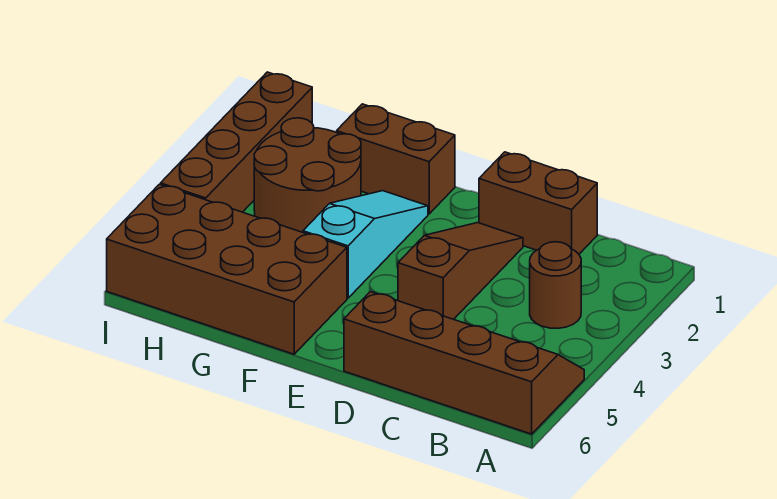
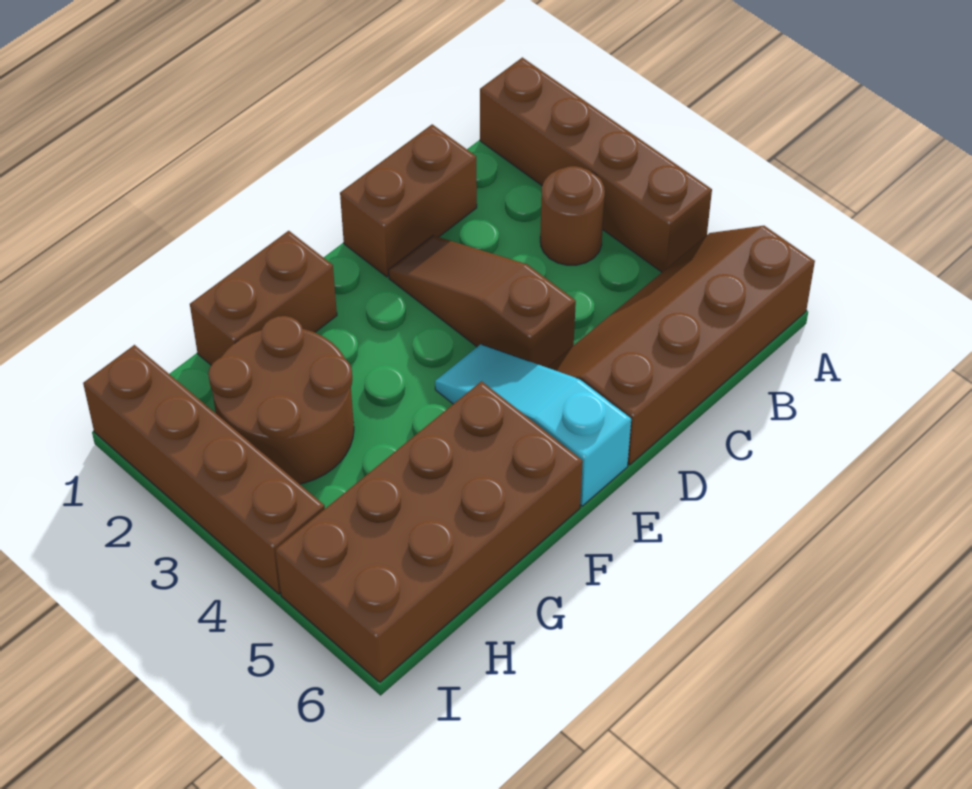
none -> brown brick A1:A4 level 1
cyan slope F2:F4 level 1 top 4 -> cyan slope E4:E6 level 1 top 6

